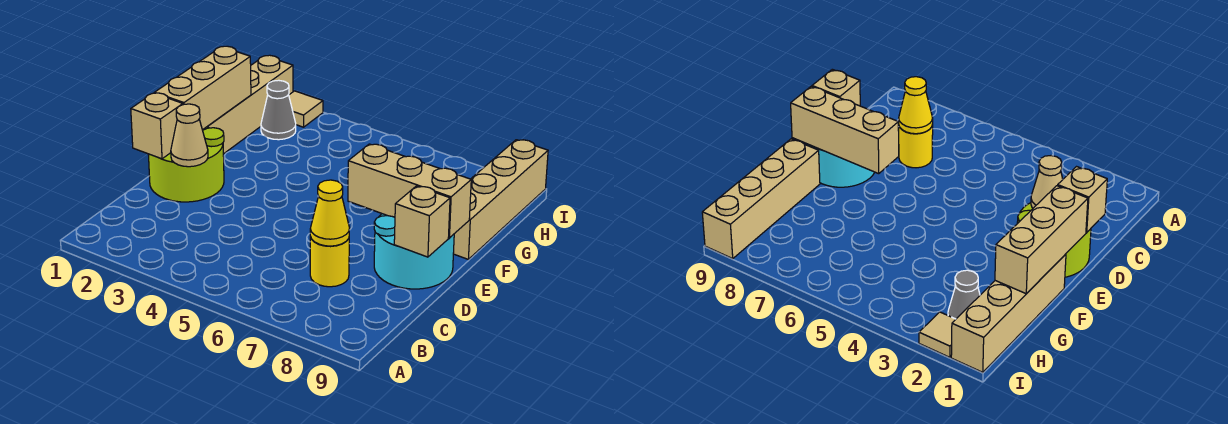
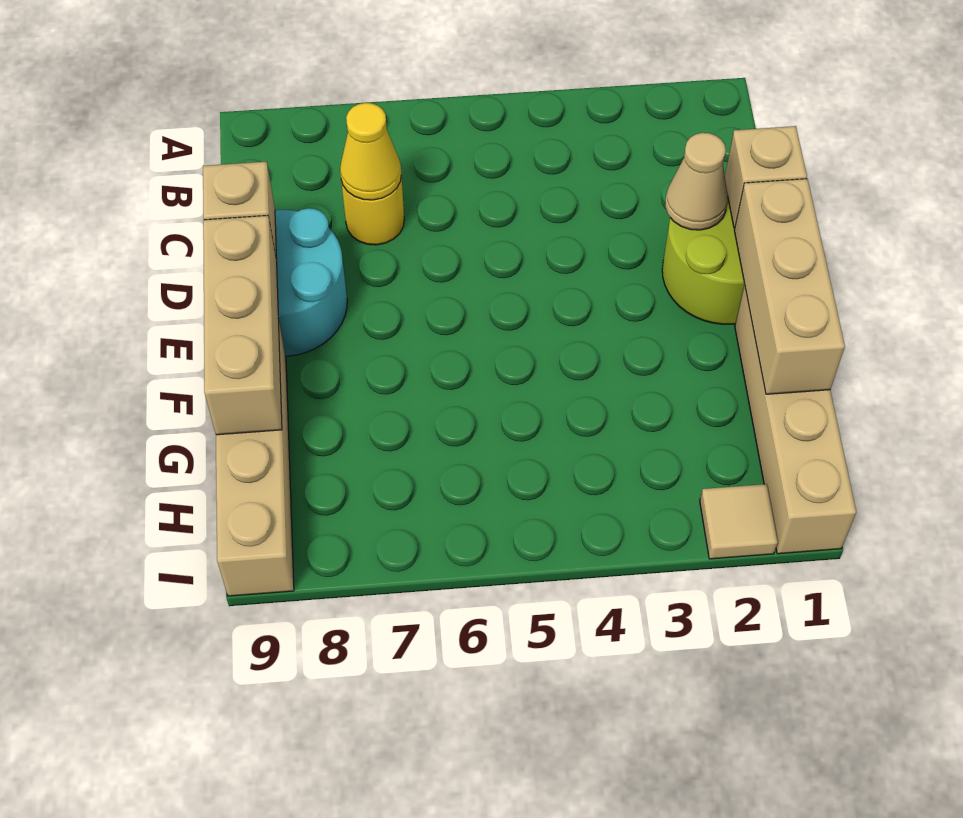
tan brick E7:E9 level 2 -> tan brick E9:G9 level 2
grey cone H2 level 1 -> none

